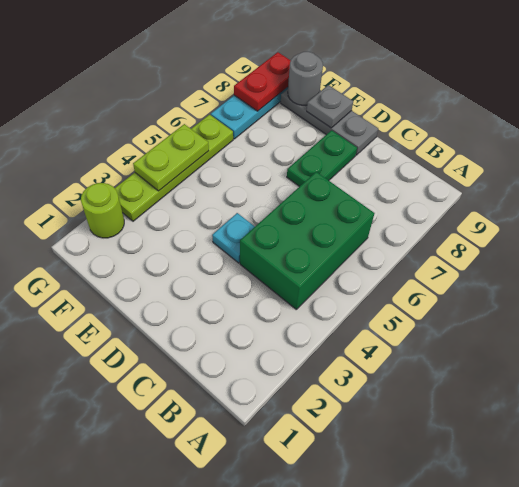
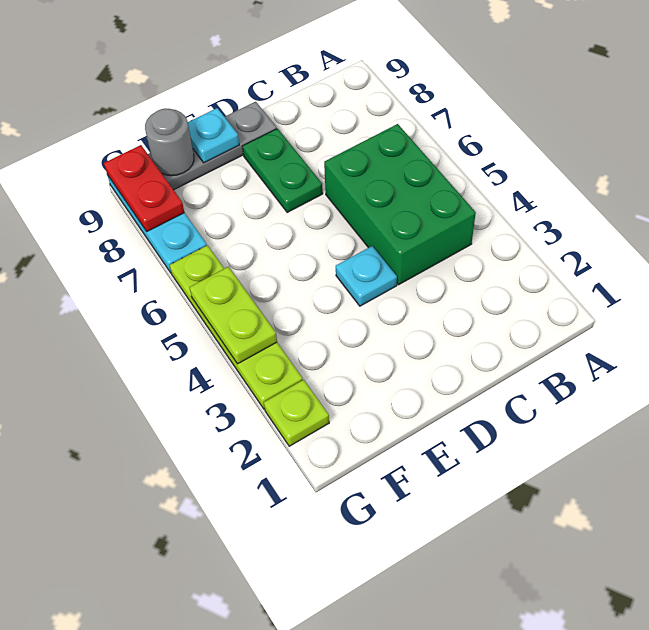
grey plate E9 level 2 -> cyan plate E9 level 2
lime round brick G2 level 1 -> lime plate G2 level 1

